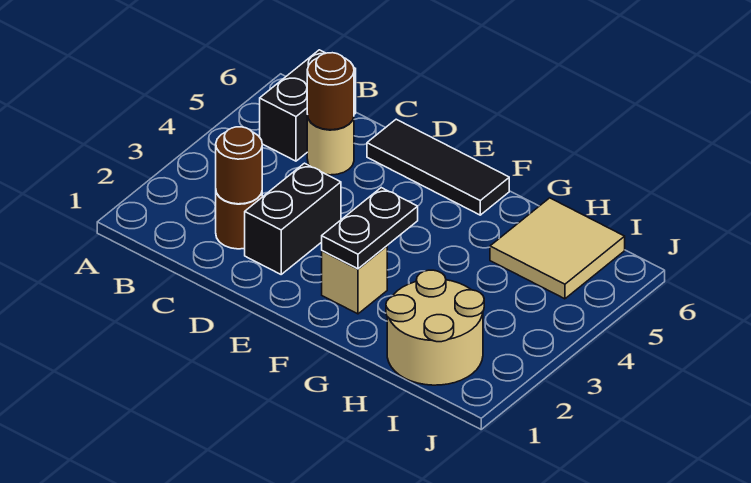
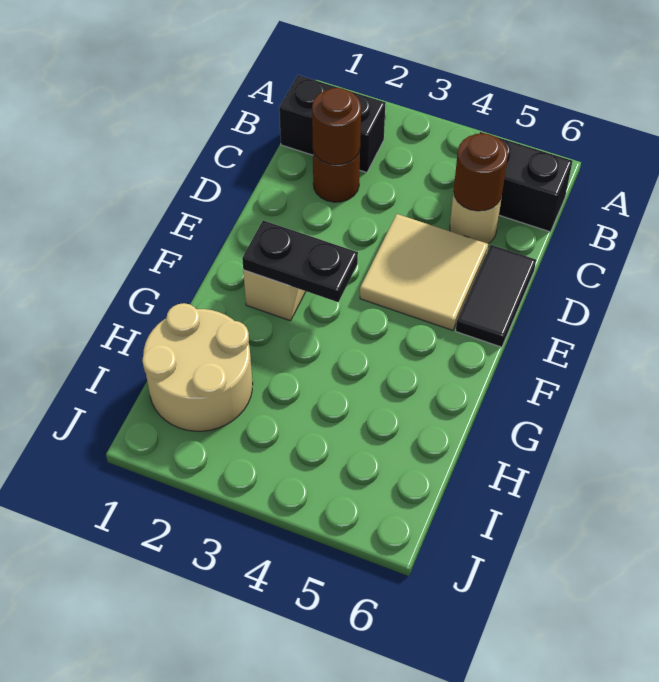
black brick D2:D3 level 1 -> black brick B1:B2 level 1
black tile D6:F6 level 1 -> black tile D6:E6 level 1
tan tile H5:I6 level 1 -> tan tile D4:E5 level 1

